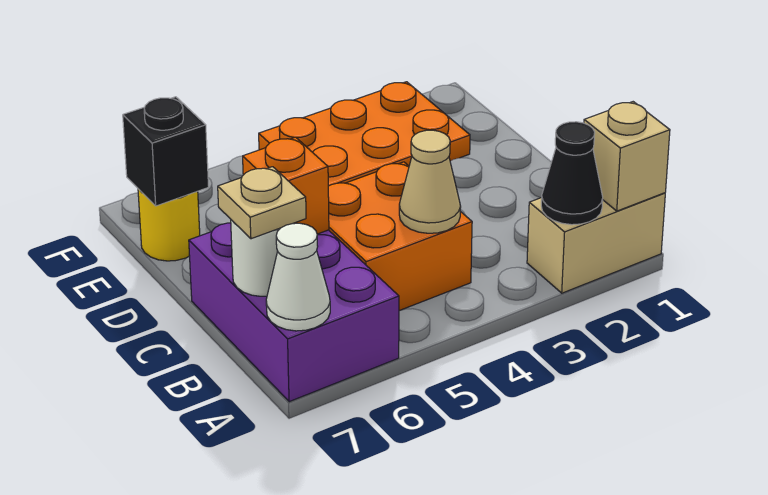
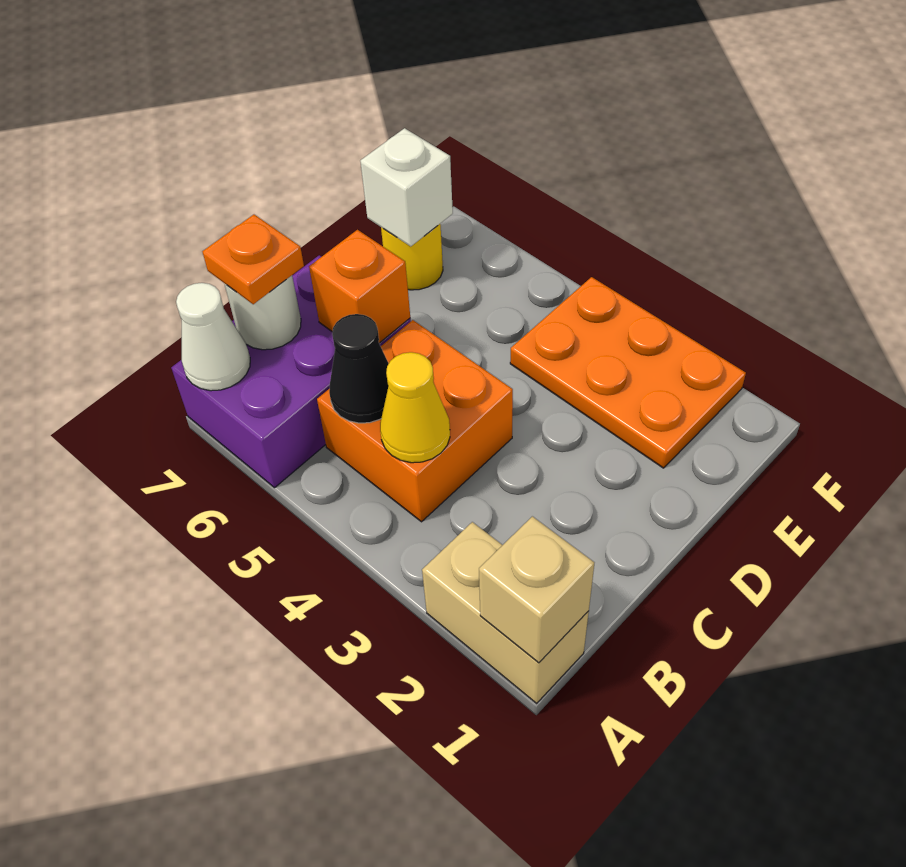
black cone A2 level 2 -> black cone B5 level 2
tan cone B4 level 2 -> yellow cone B4 level 2
tan plate B7 level 3 -> orange plate B7 level 3
black brick E7 level 2 -> white brick E7 level 2

